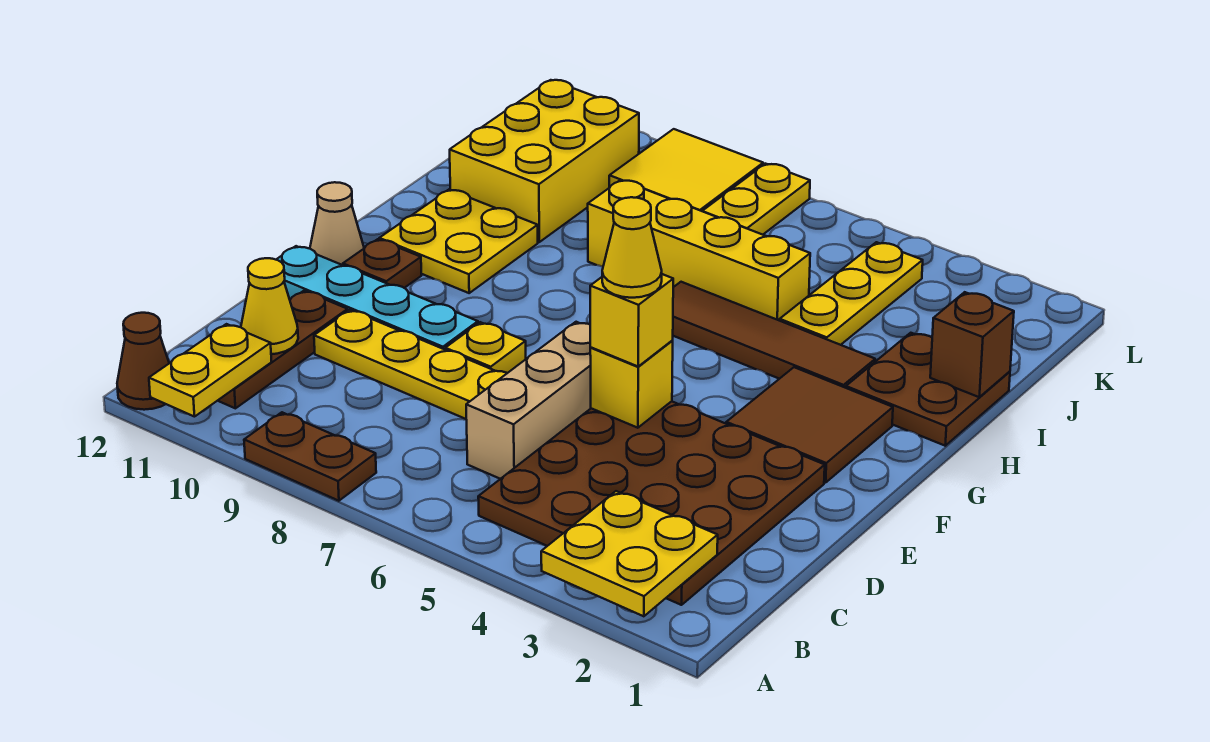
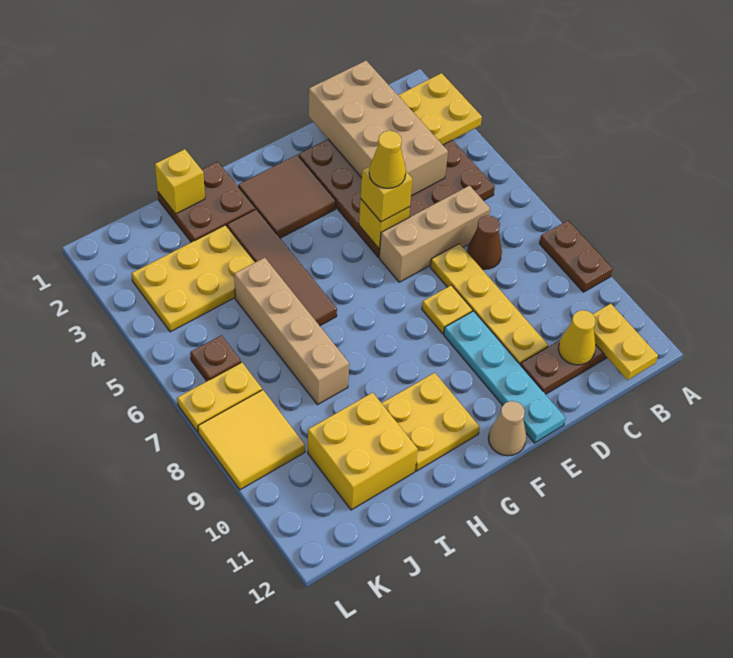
yellow plate A11:B11 level 2 -> yellow plate B11:B12 level 2
brown cone A12 level 1 -> brown cone C7 level 1
none -> tan brick C1:D4 level 2
brown plate F11 level 1 -> brown plate K6 level 1
brown brick I1 level 2 -> yellow brick I1 level 2
yellow plate I4:K4 level 1 -> yellow plate I3:K4 level 1
yellow brick I5:I8 level 1 -> tan brick I5:I8 level 1
yellow brick I10:K11 level 1 -> yellow brick I10:J11 level 1

